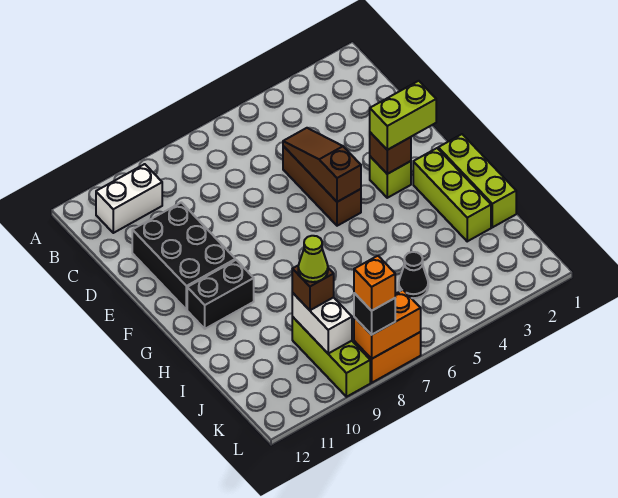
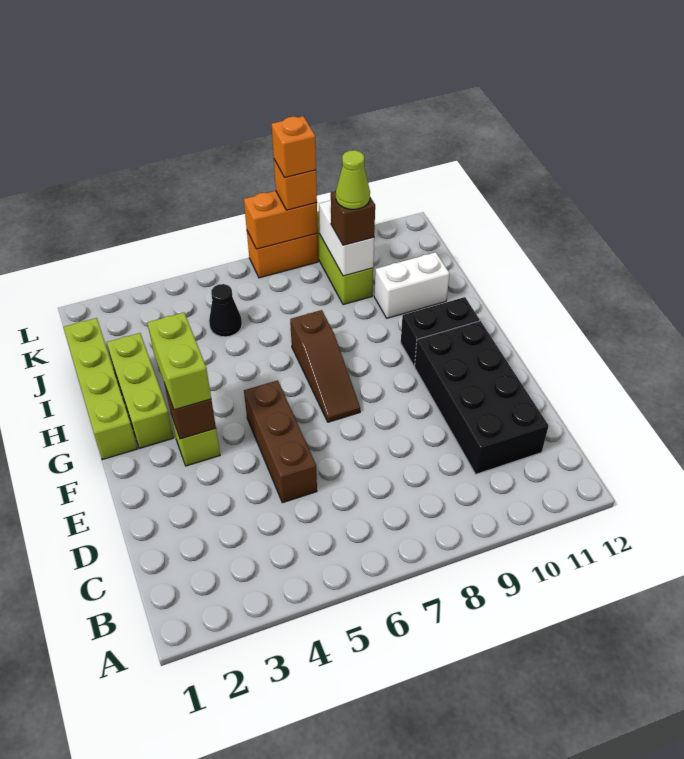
white brick B10:B11 level 1 -> white brick I10:I11 level 1
brown slope D5:F5 level 2 top F -> brown slope F7:H7 level 1 top H
black brick D10:F11 level 1 -> black brick C10:F11 level 1
lime brick F2:F3 level 3 -> lime brick F3:G3 level 3
lime brick G1:I1 level 1 -> lime brick G1:J1 level 1
black brick L8 level 3 -> orange brick L8 level 3

